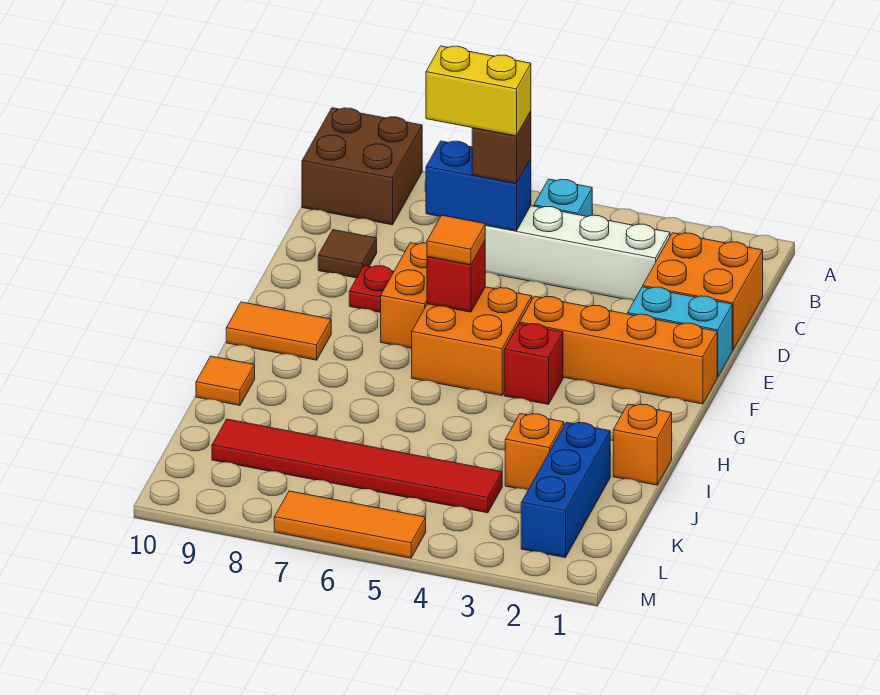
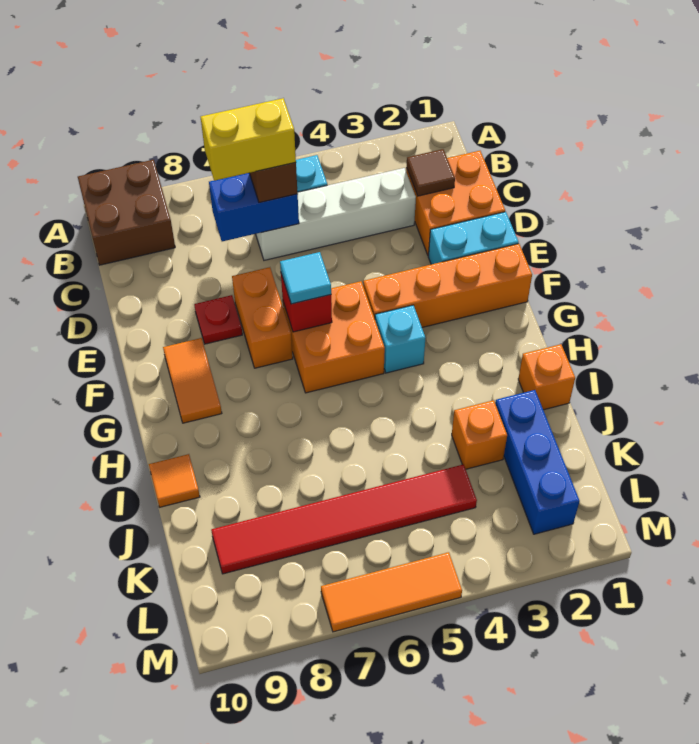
brown tile D9 level 1 -> brown tile C2 level 2
orange tile F6 level 3 -> cyan tile F6 level 3
red brick G4 level 1 -> cyan brick G4 level 1
orange tile G9:G10 level 1 -> orange tile F9:G9 level 1

